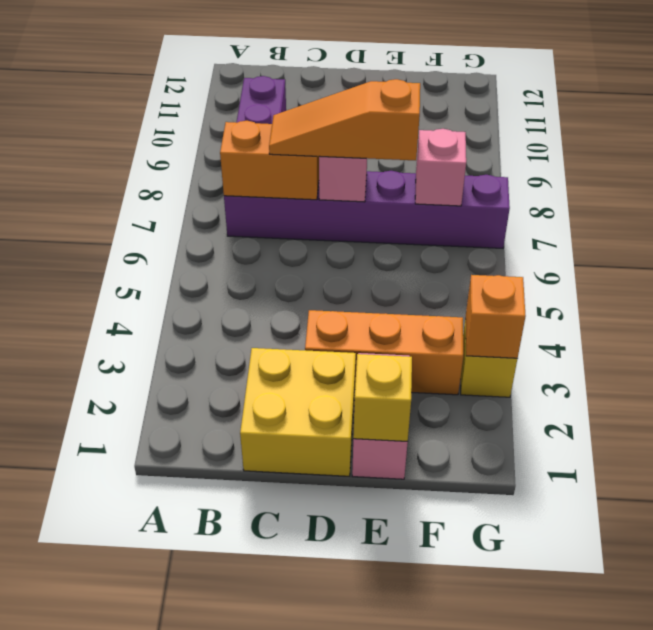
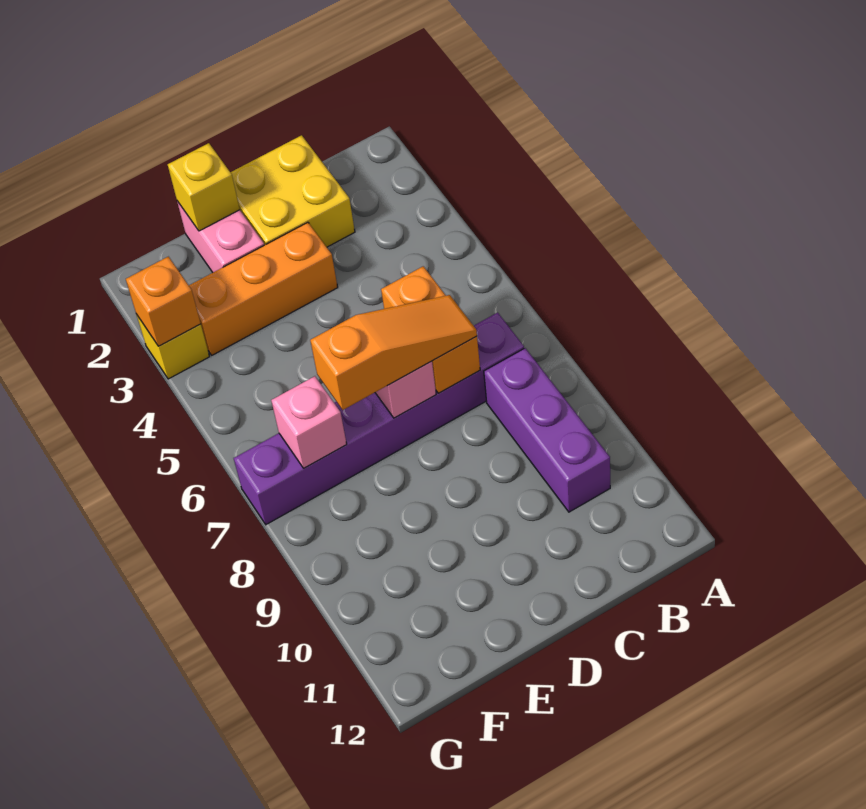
orange brick B7:C7 level 2 -> orange brick C6:C7 level 2

